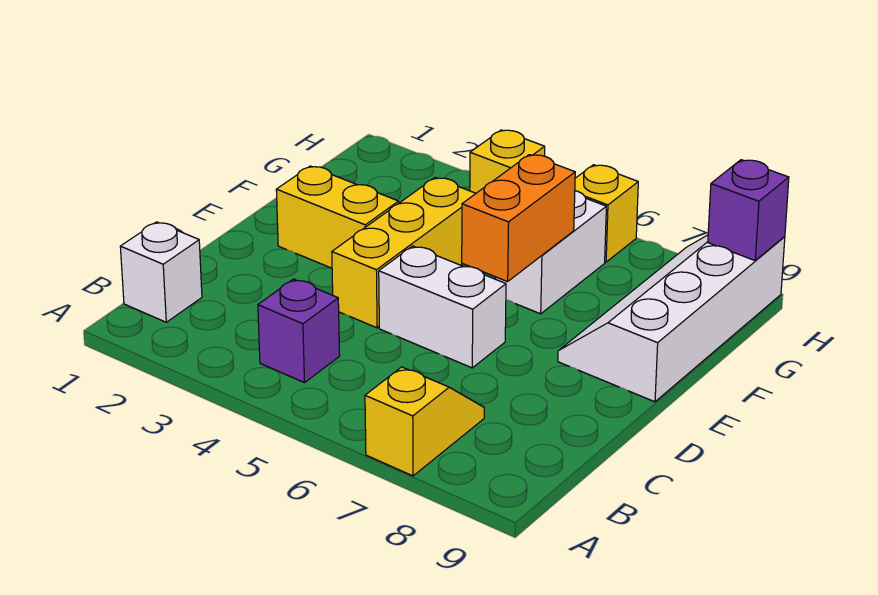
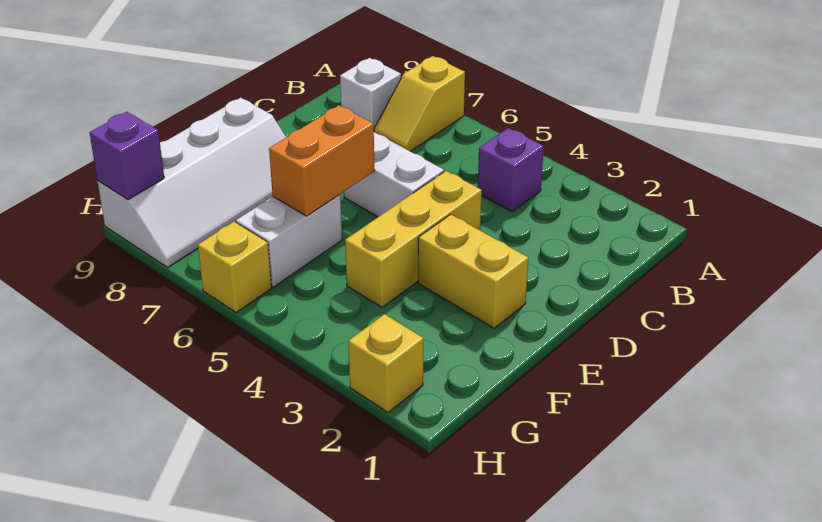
white brick B1 level 1 -> white brick B8 level 1
yellow brick H4 level 1 -> yellow brick H2 level 1

